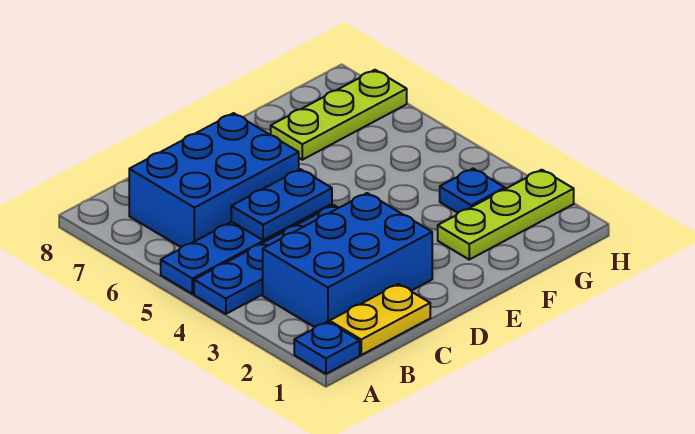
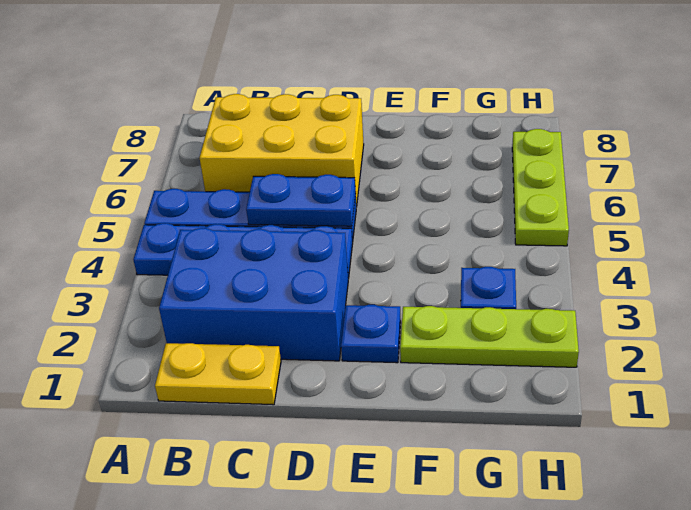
blue plate A1 level 1 -> blue plate E2 level 1
blue brick B6:D7 level 1 -> yellow brick B6:D7 level 1
lime plate F7:H7 level 1 -> lime plate H5:H7 level 1

